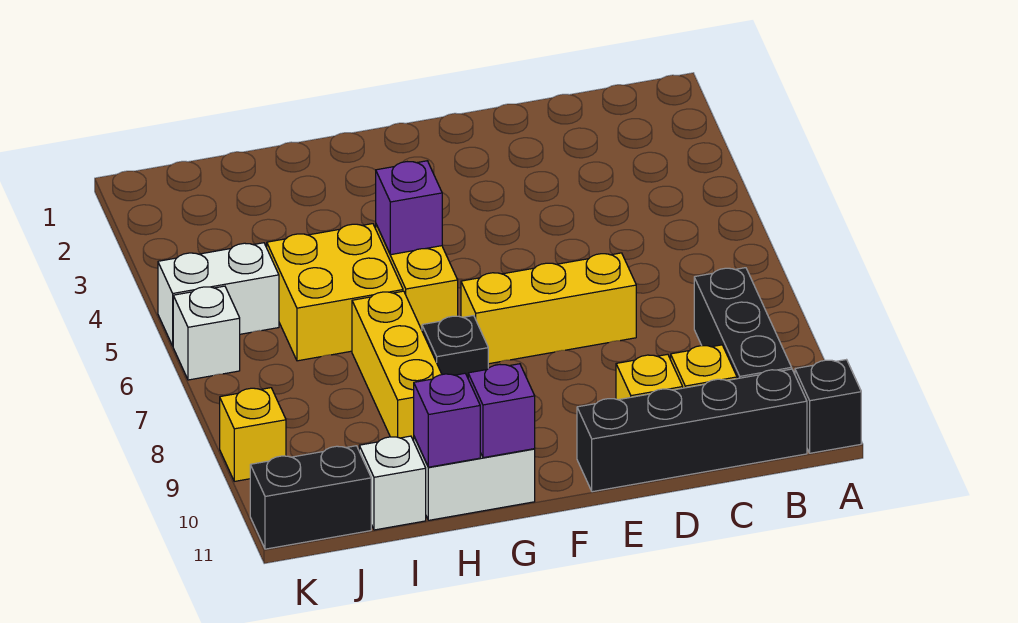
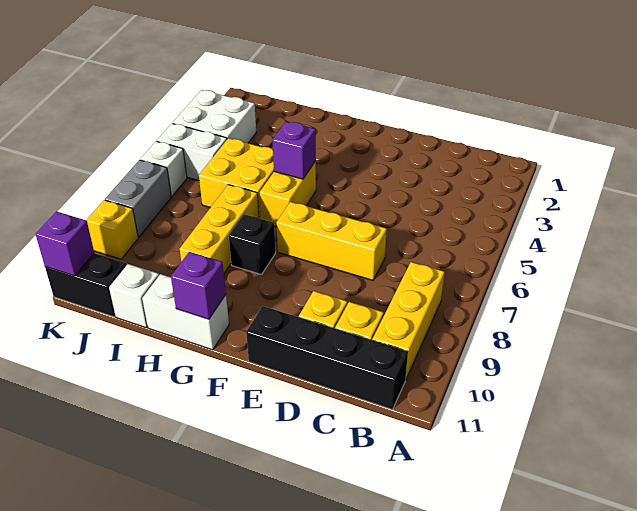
black brick A11 level 1 -> none
black brick B8:B10 level 1 -> yellow brick B8:B10 level 1
purple brick H11 level 2 -> purple brick K11 level 2
none -> white brick J3:K4 level 1
none -> grey brick K7:K8 level 1

